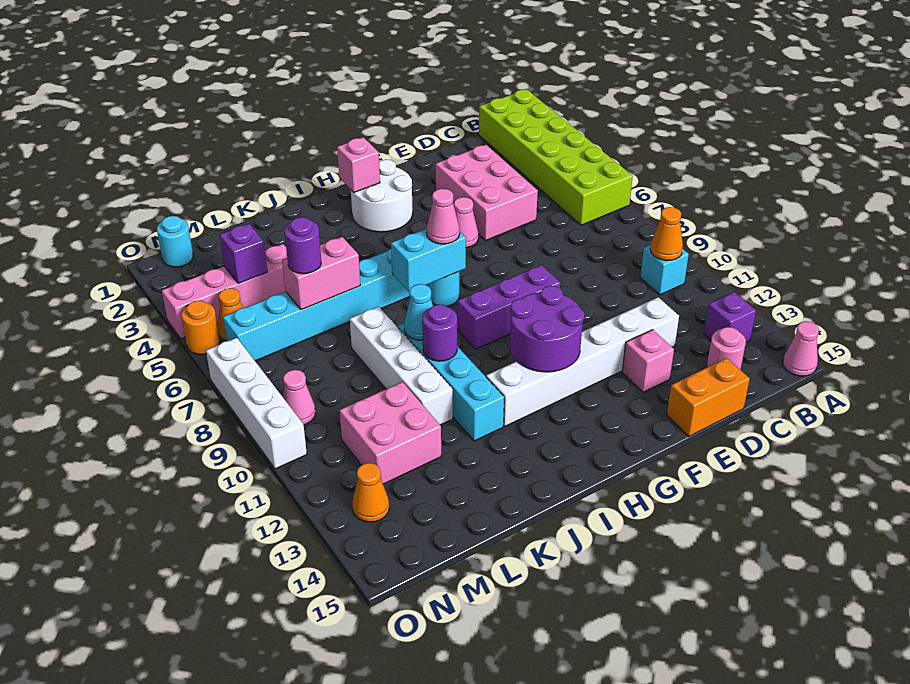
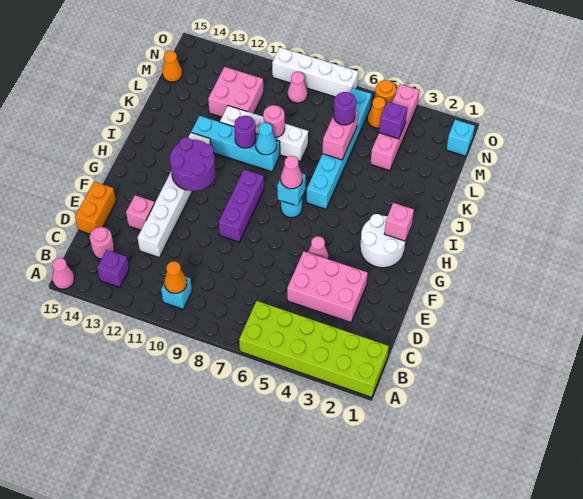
cyan brick H7:I7 level 2 -> cyan brick H7 level 2
none -> pink round brick K9 level 2
cyan round brick N1 level 1 -> cyan brick N1 level 1
orange cone N13 level 1 -> orange cone M15 level 1

